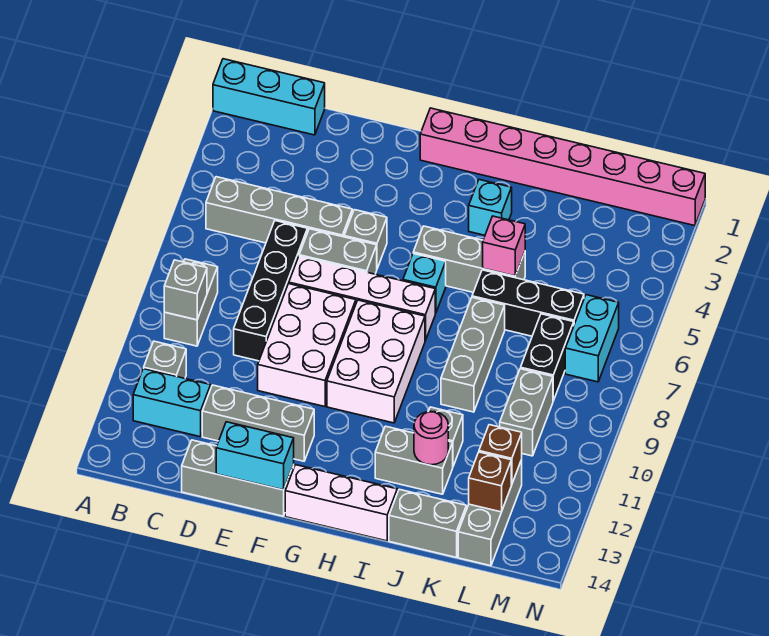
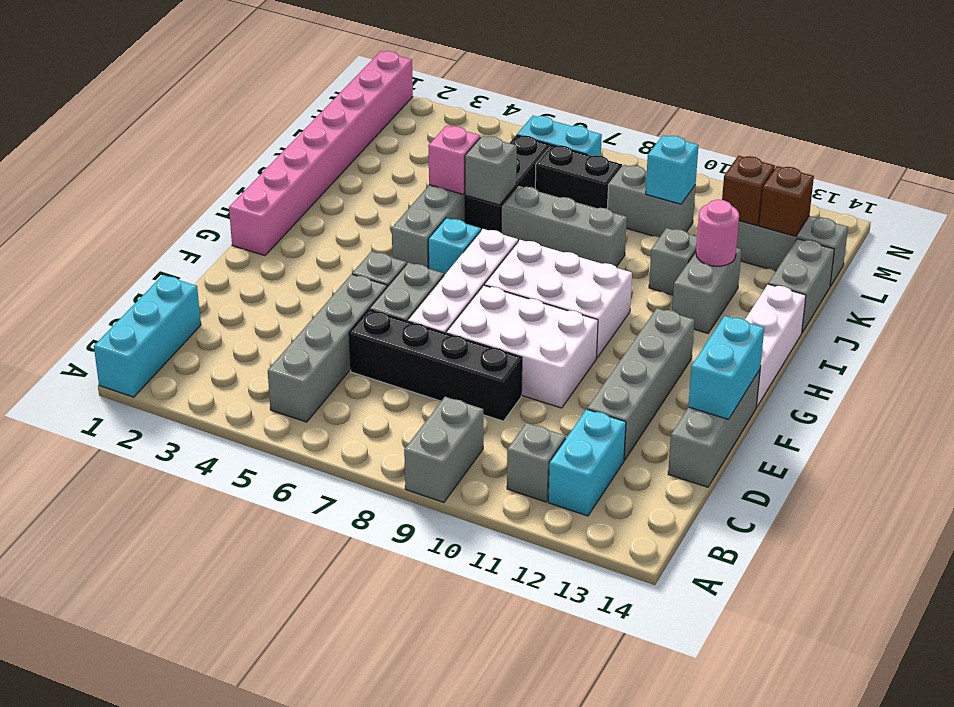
grey brick B8:B9 level 1 -> grey brick A9:B9 level 1
grey brick B9 level 2 -> grey brick J6 level 2
grey brick D12:F12 level 1 -> grey brick D12:G12 level 1
cyan brick I3 level 1 -> cyan brick L10 level 2

